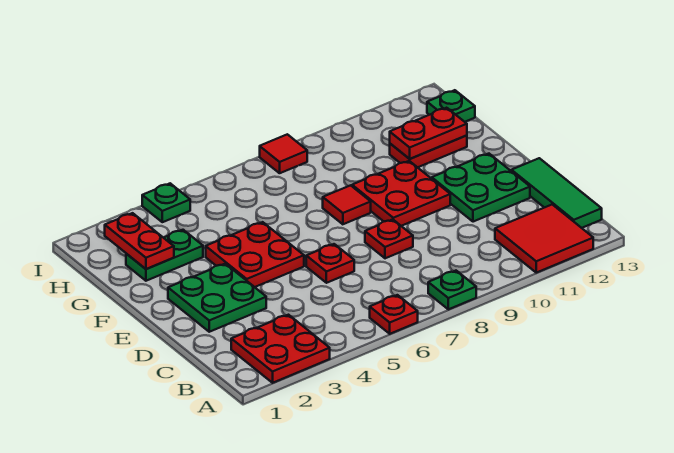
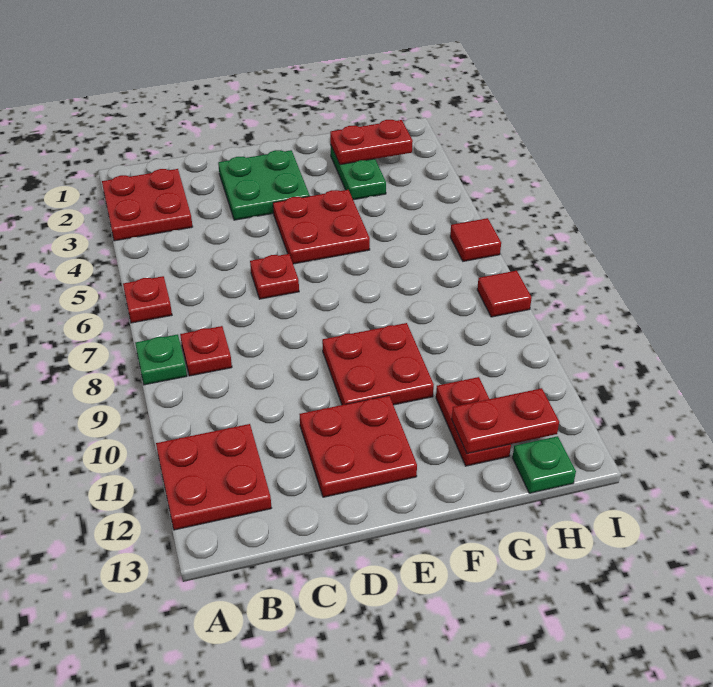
red tile A11:B12 level 1 -> red plate A11:B12 level 1
green tile B13:D13 level 1 -> none
red plate D8 level 1 -> red plate B8 level 1
green plate D11:E12 level 1 -> red plate D11:E12 level 1
red tile F8 level 1 -> red tile I6 level 1
red plate G11:G12 level 2 -> red plate G12:H12 level 2
green plate I4 level 1 -> none

